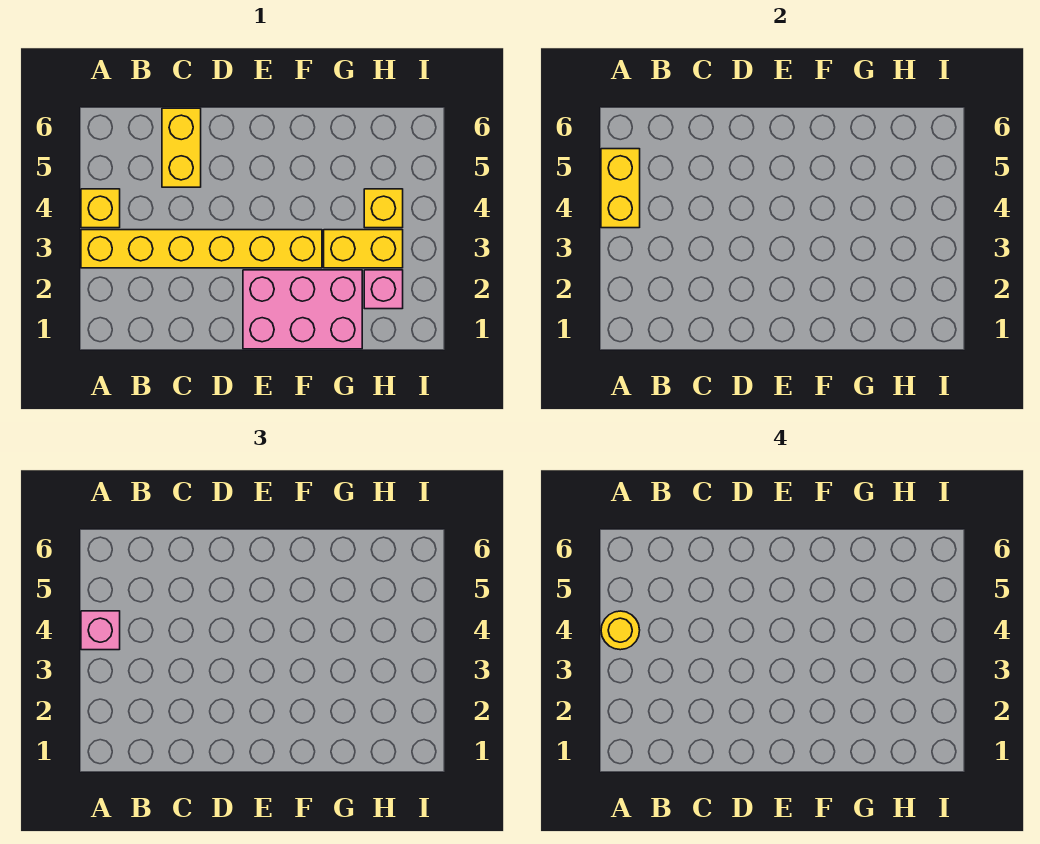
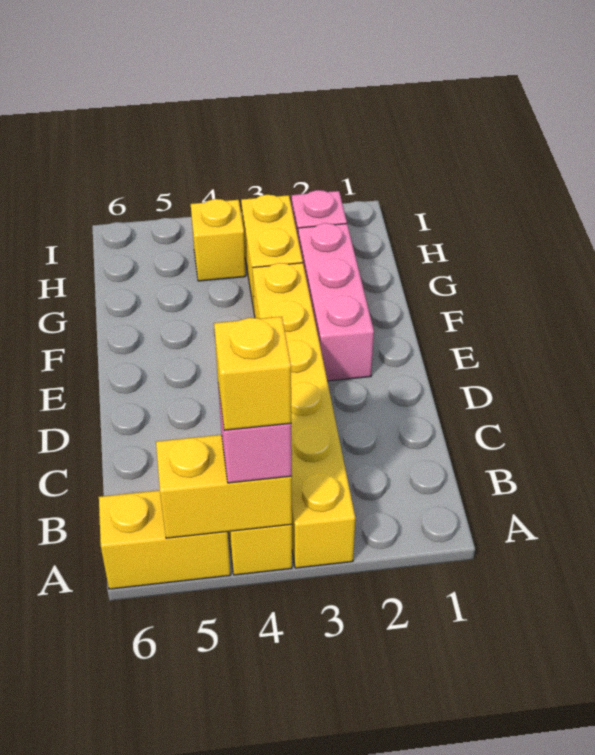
yellow round brick A4 level 4 -> yellow brick A4 level 4
yellow brick C5:C6 level 1 -> yellow brick A5:A6 level 1
pink brick E1:G2 level 1 -> pink brick E2:G2 level 1

